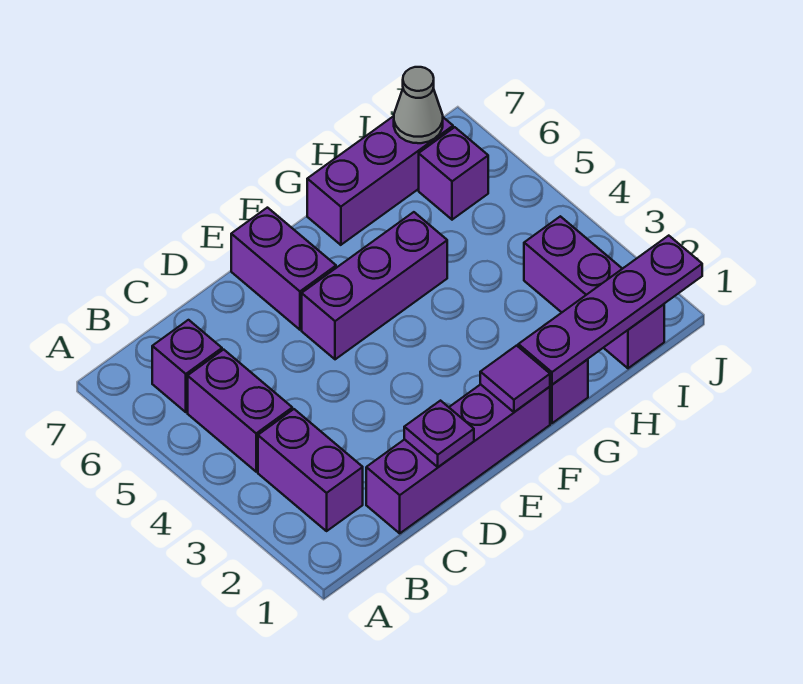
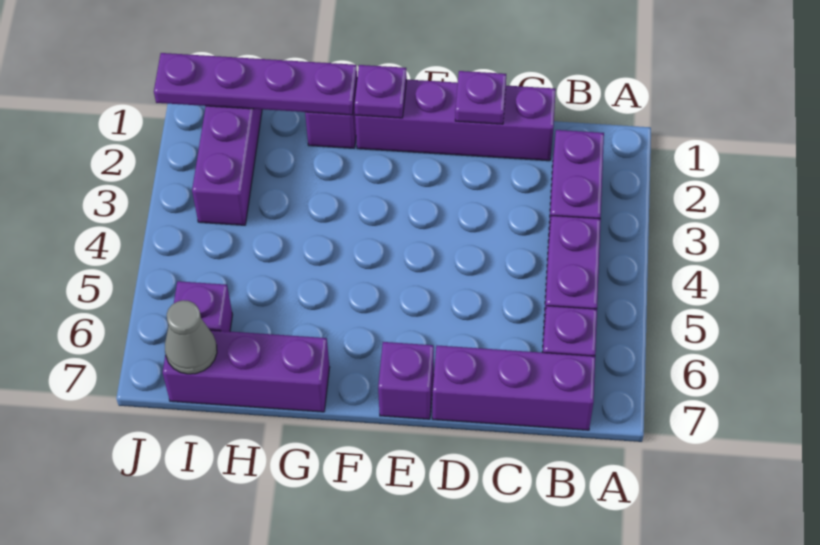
purple brick E5:G5 level 1 -> purple brick B7:D7 level 1
purple brick E6:E7 level 1 -> purple brick E7 level 1
purple tile F1 level 2 -> purple plate F1 level 2

